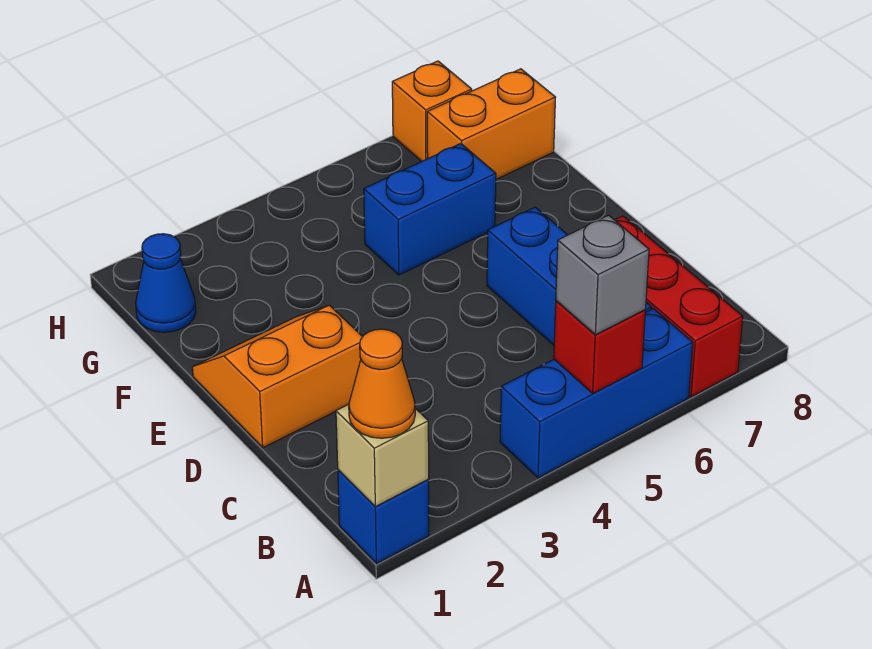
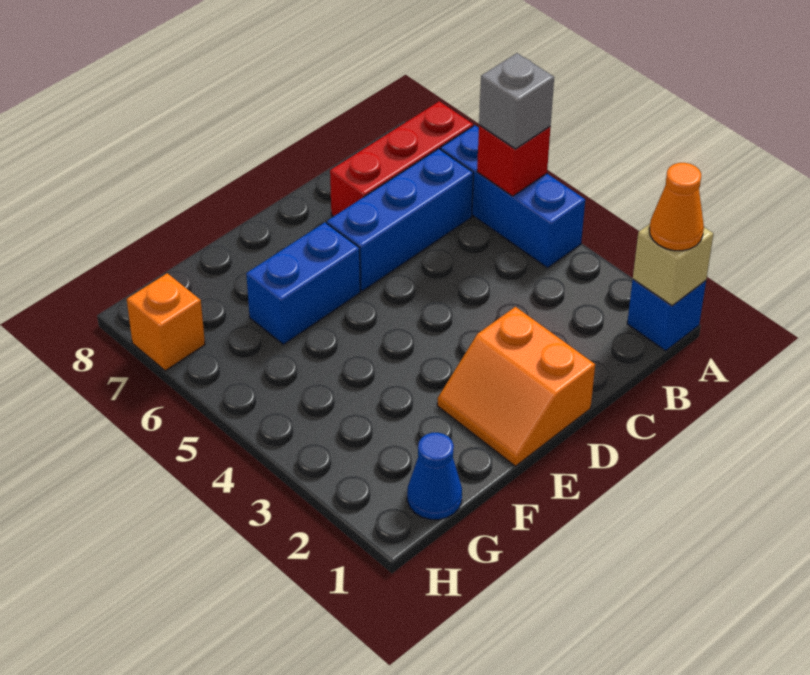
blue brick F5:F6 level 1 -> blue brick E6:F6 level 1
orange brick G7:G8 level 1 -> none

